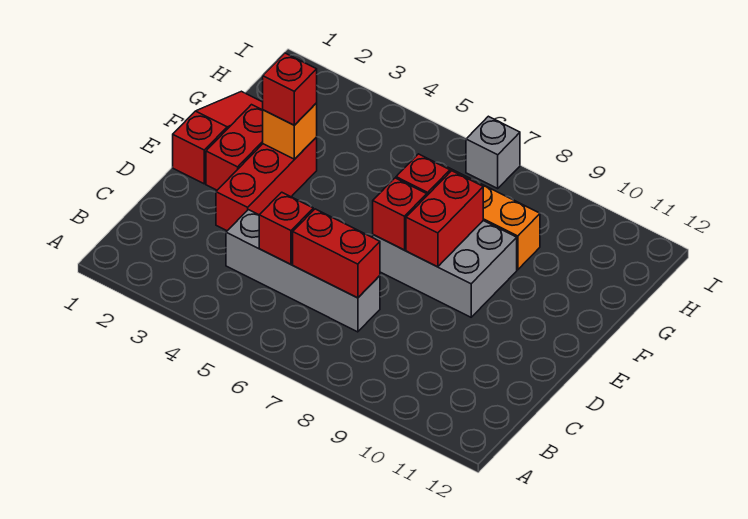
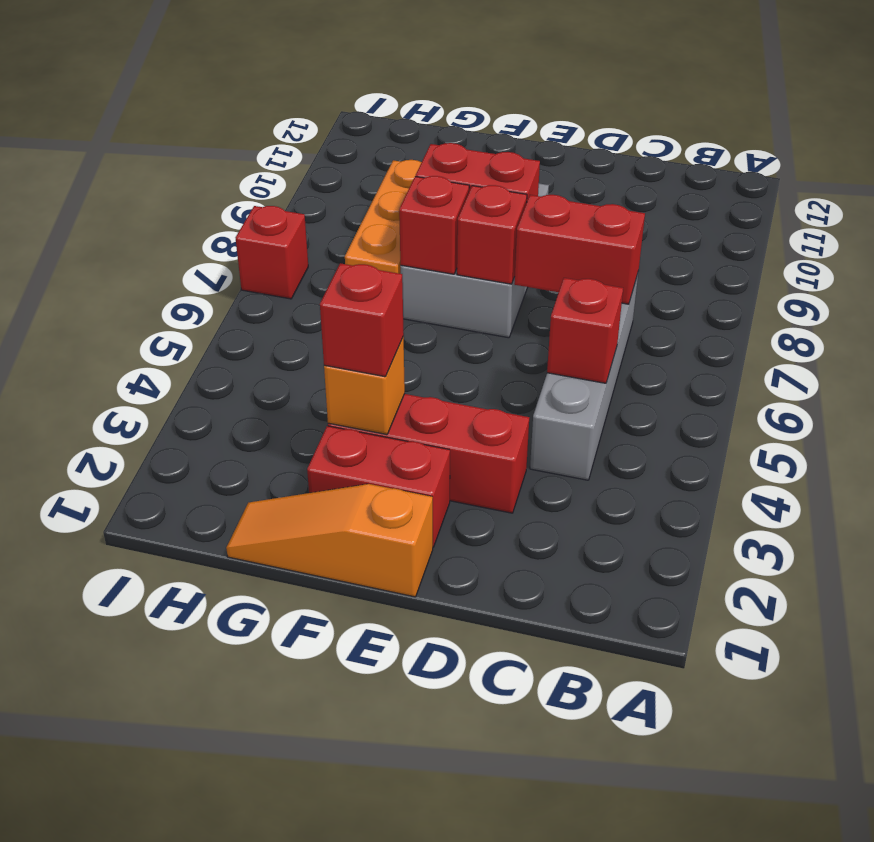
red brick C6:C7 level 2 -> red brick C7:D7 level 2
red slope E1:G1 level 1 top E -> orange slope E1:G1 level 1 top E
grey brick I7 level 1 -> red brick I7 level 1

